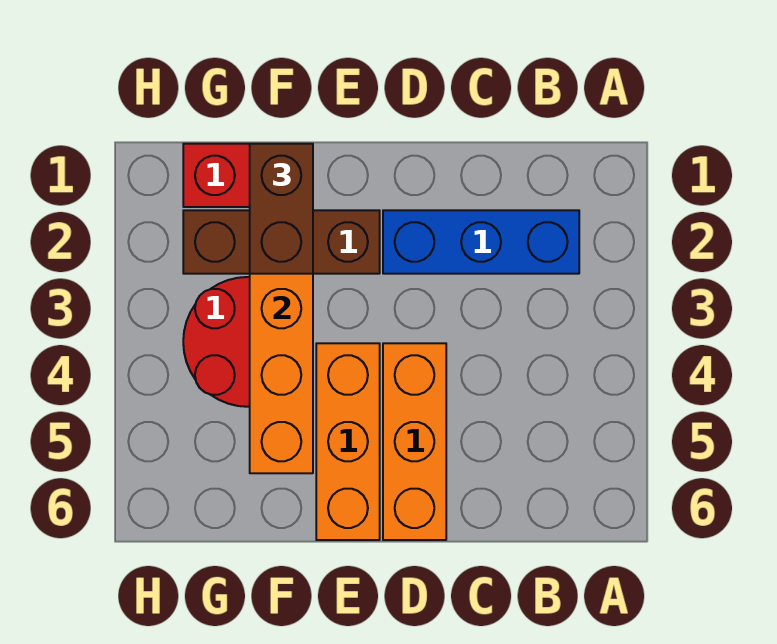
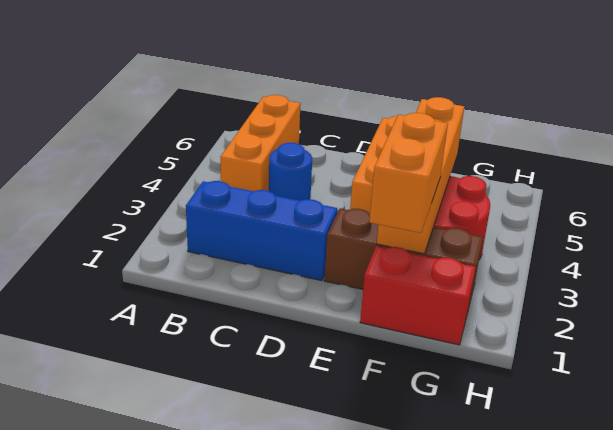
none -> blue round brick C4 level 1
orange brick D4:D6 level 1 -> orange brick B4:B6 level 1
brown brick F1:F2 level 3 -> orange brick F1:F2 level 3

